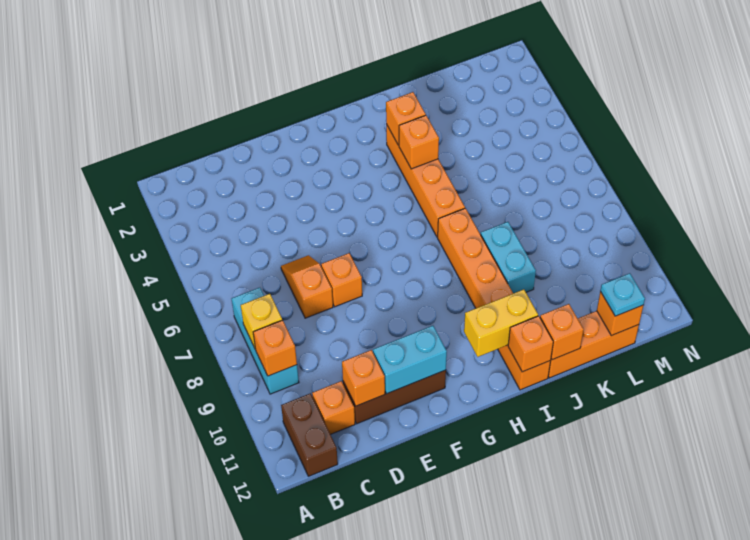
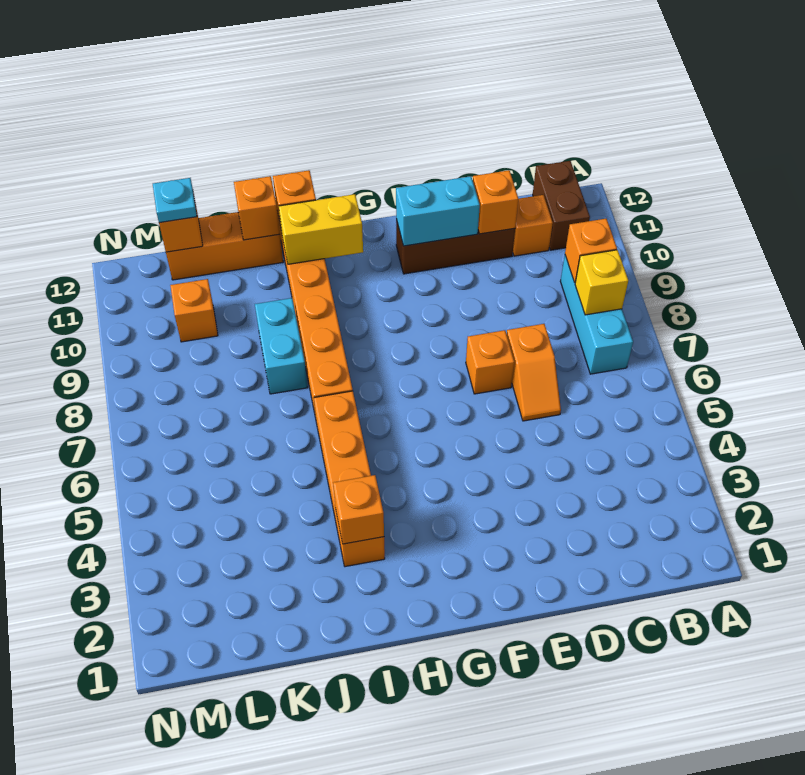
orange brick I4 level 2 -> orange brick L10 level 1

